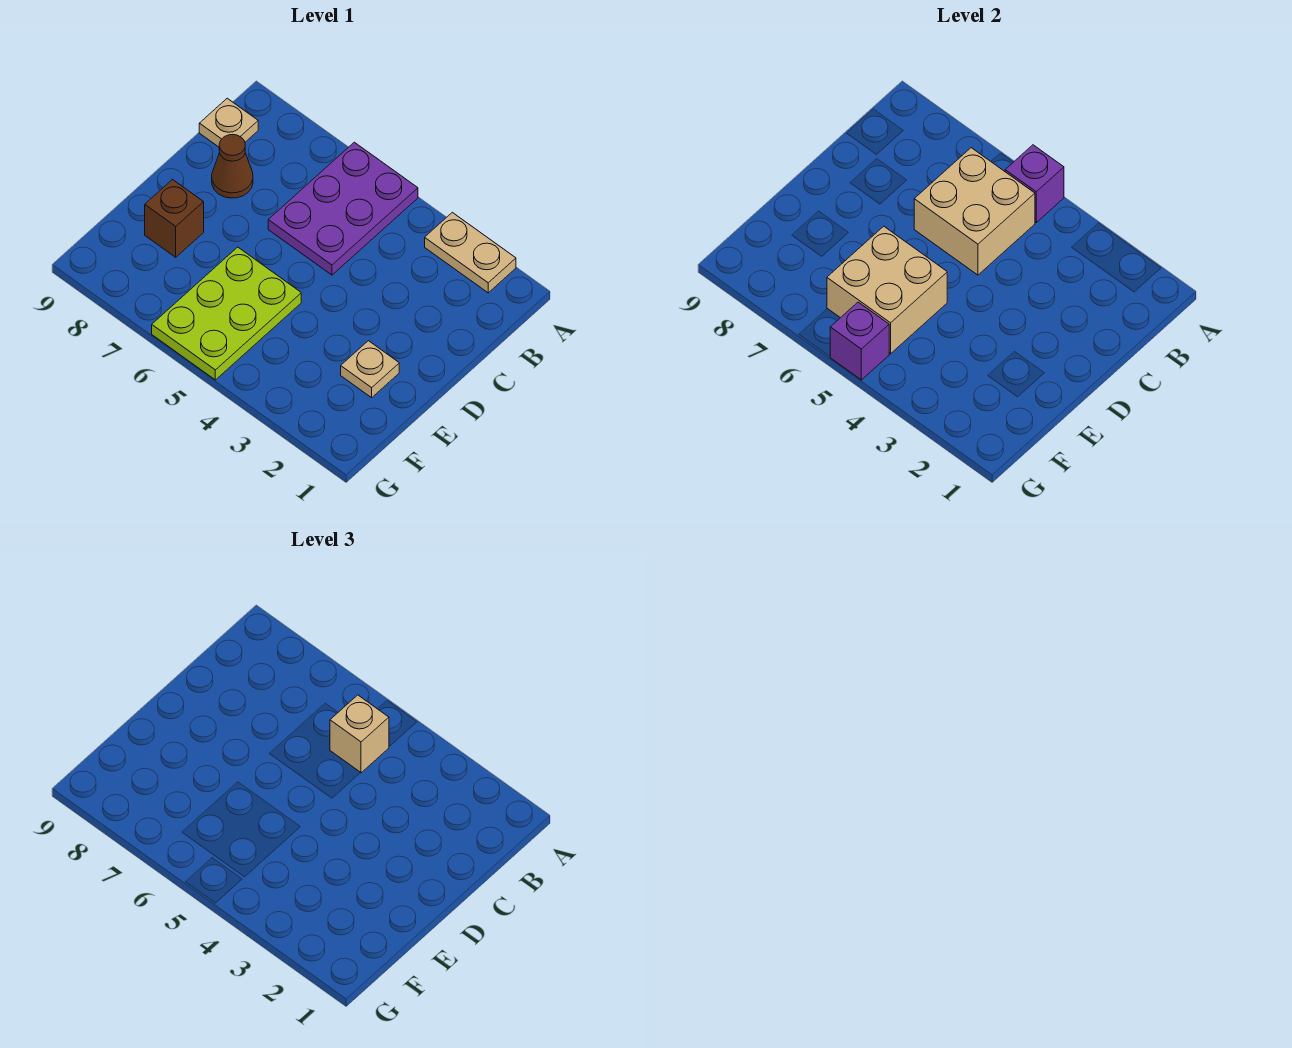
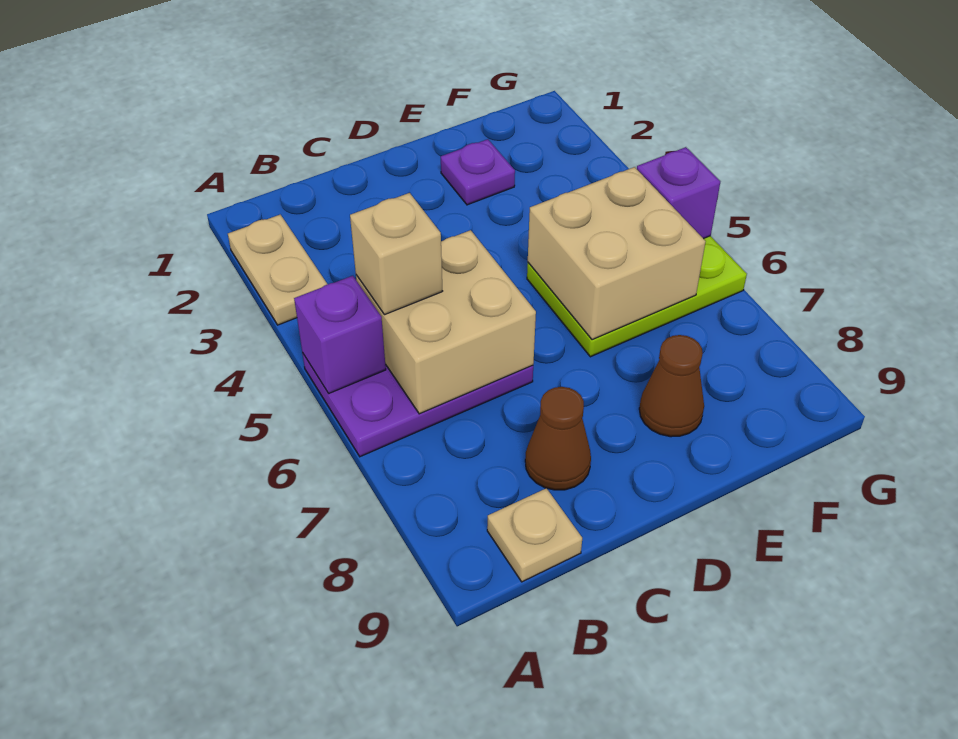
tan plate E2 level 1 -> purple plate E2 level 1
brown brick E8 level 1 -> brown cone E8 level 1

